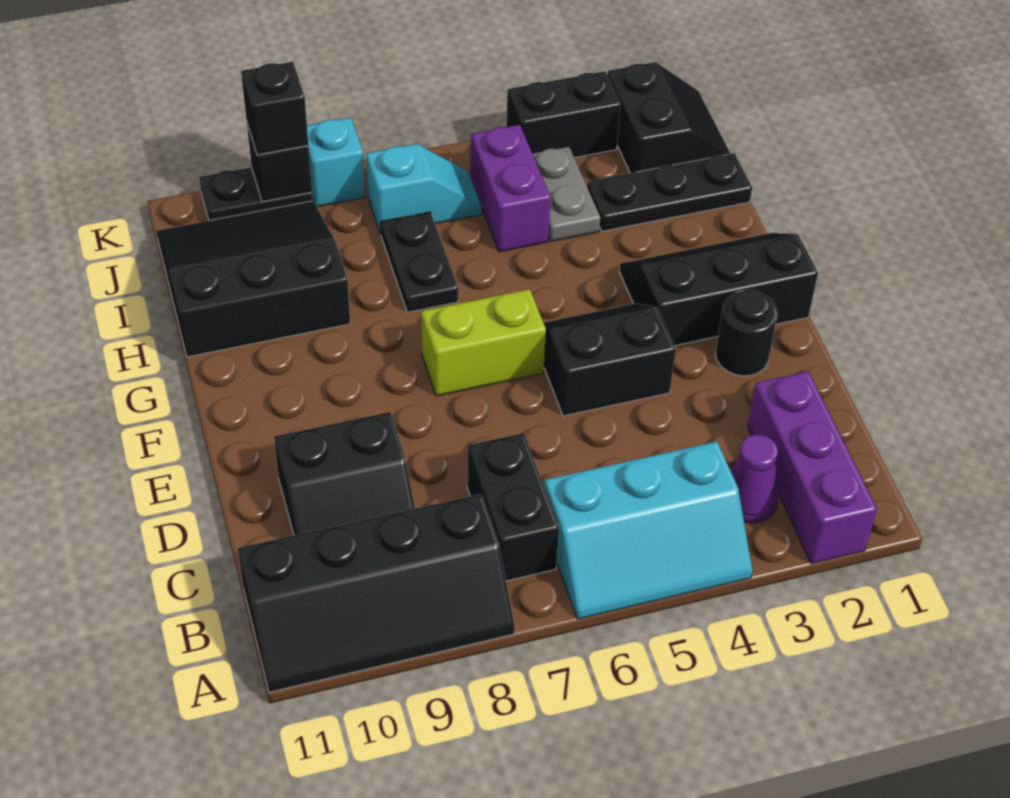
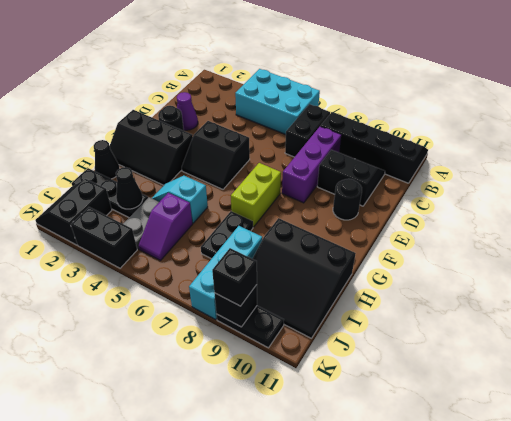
purple brick A2:C2 level 1 -> purple brick C8:E8 level 1
cyan slope A4:B6 level 1 top B -> cyan brick A4:B6 level 1
purple cone B3 level 1 -> purple cone D2 level 1
none -> black round brick E10 level 1
lime brick F6:F7 level 1 -> lime brick F7:G7 level 1
none -> black cone H1 level 1
none -> black cone I3 level 2
purple brick I5:J5 level 1 -> purple slope I5:J5 level 1 top I
cyan slope J6:J7 level 1 top 7 -> cyan slope H4:H5 level 1 top 5
cyan brick K8 level 1 -> cyan brick I8:K8 level 1

